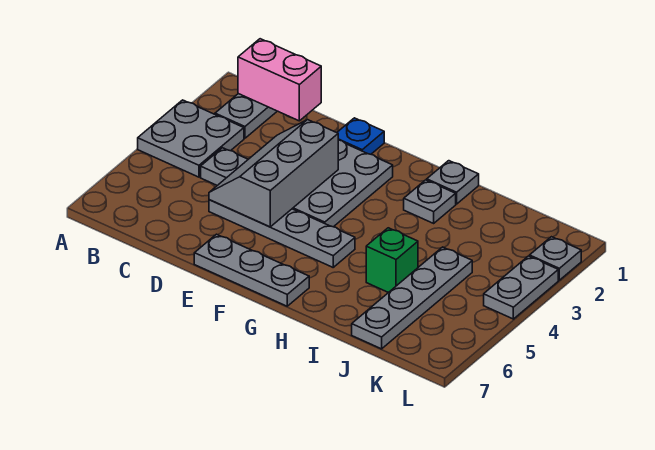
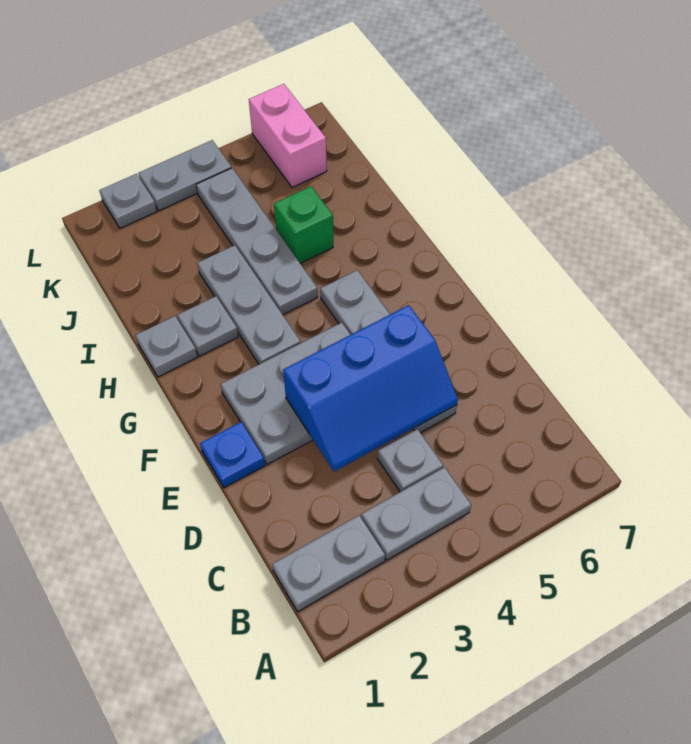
grey plate A3:B4 level 1 -> grey plate B3:B4 level 1
pink brick B1:C1 level 2 -> pink brick K6:L6 level 1
grey slope D3:E5 level 2 top E -> blue slope D3:E5 level 2 top E
grey plate E7:G7 level 1 -> grey plate G3:I3 level 1
grey plate J4:J7 level 1 -> grey plate H4:K4 level 1

